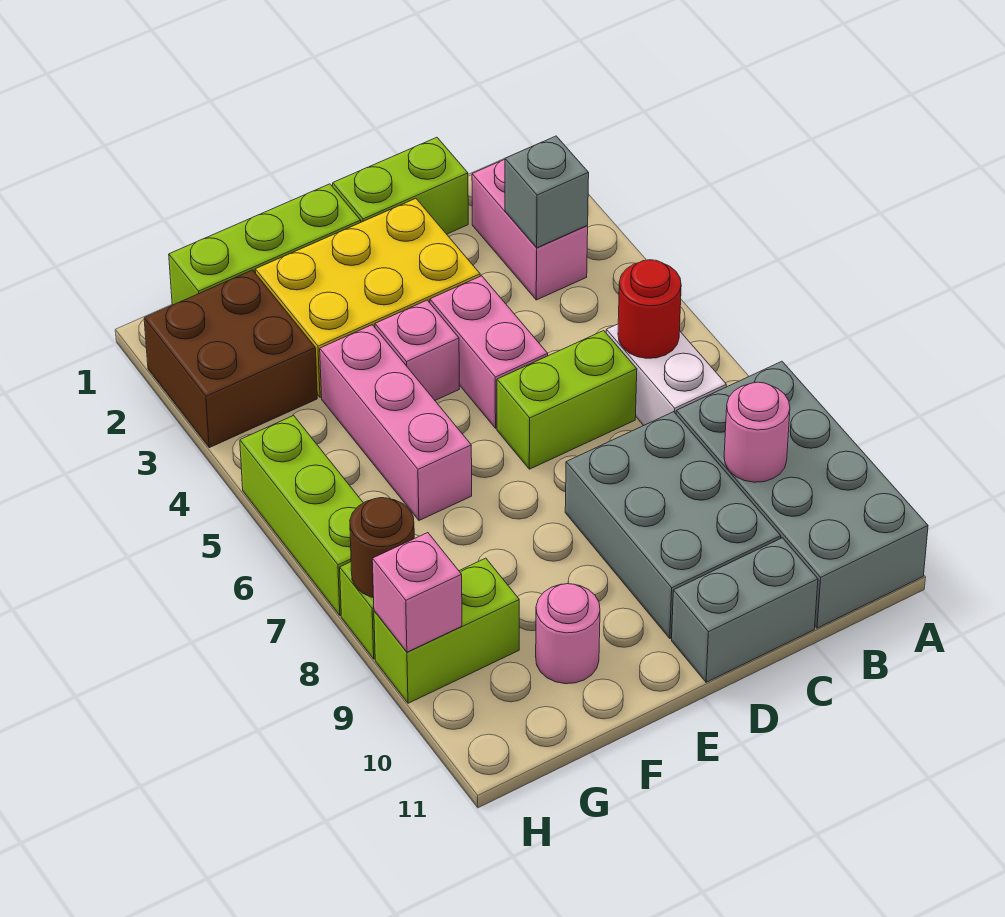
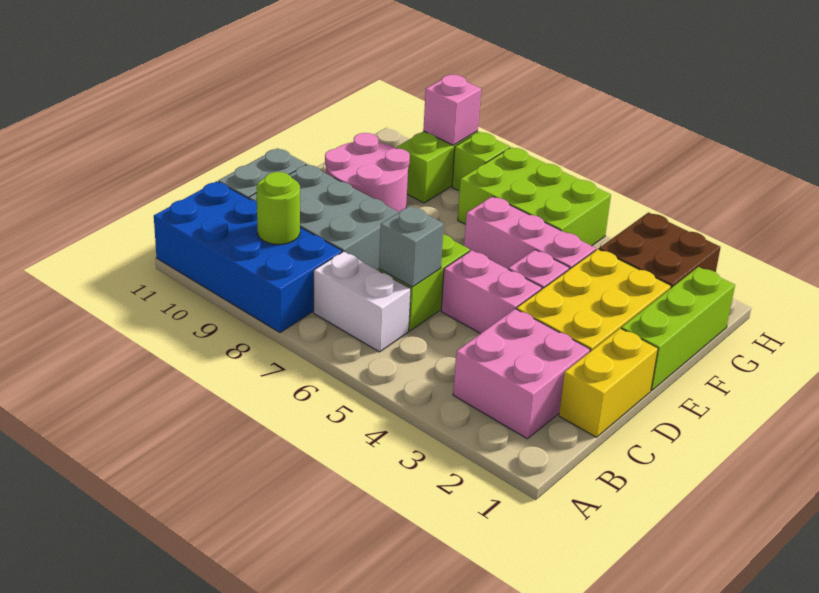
grey brick A8:B11 level 1 -> blue brick A8:B11 level 1
pink brick B2:B3 level 1 -> pink brick B2:C3 level 1
grey brick B3 level 2 -> grey brick C6 level 2
red round brick B6 level 2 -> none
pink round brick B9 level 2 -> lime round brick B9 level 2
lime brick C1:D1 level 1 -> yellow brick C1:D1 level 1
pink round brick F10 level 1 -> pink round brick E9:F10 level 1
lime brick H5:H7 level 1 -> lime brick G5:H7 level 1
brown round brick H8 level 2 -> none

